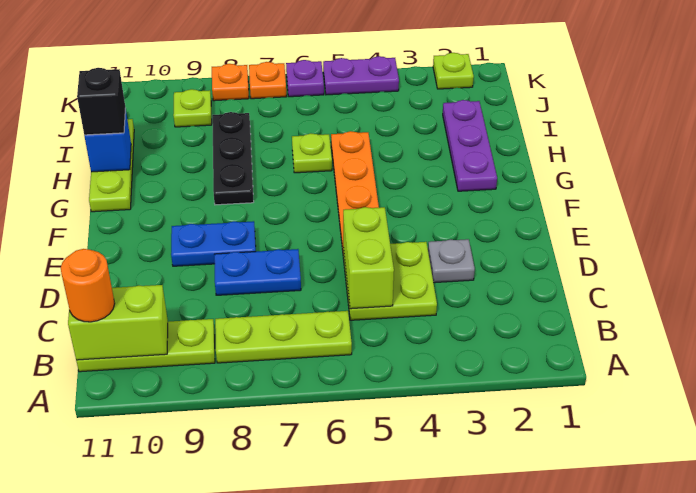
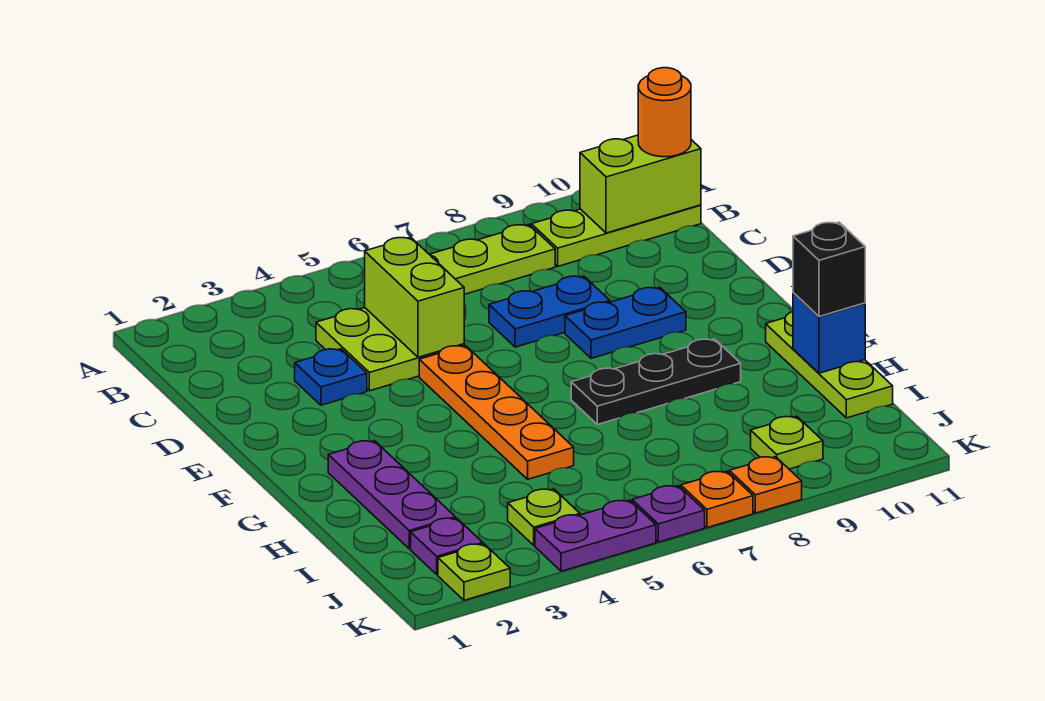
grey plate D3 level 1 -> blue plate D3 level 1
black plate G8:I8 level 1 -> black plate G7:G9 level 1
lime plate H6 level 1 -> lime plate J4 level 1
none -> purple plate J2 level 1

